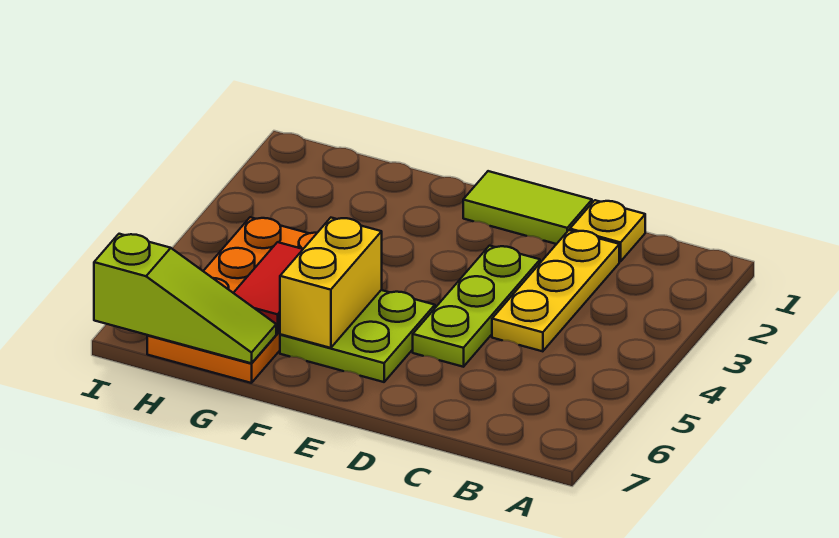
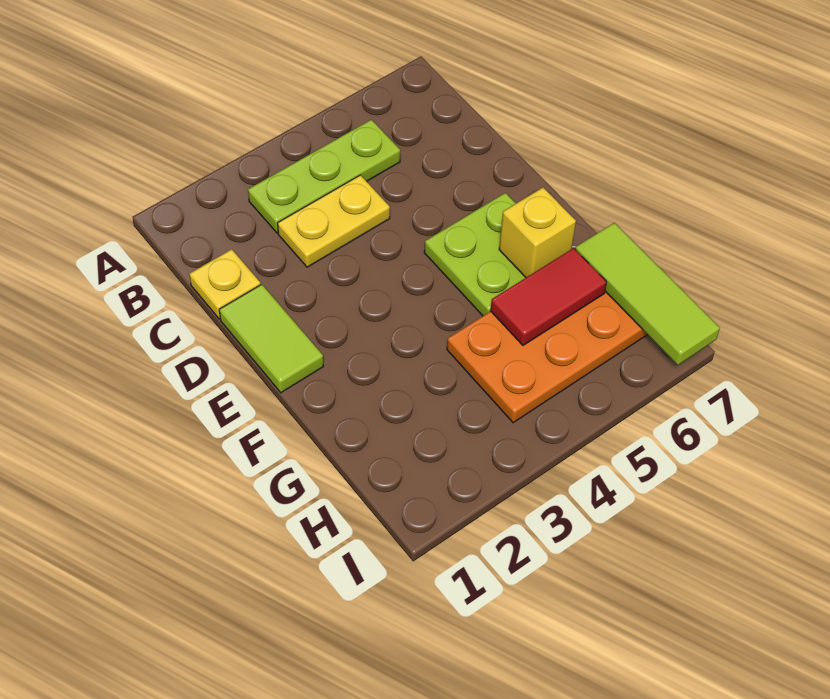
yellow plate C2:C4 level 1 -> yellow plate C3:C4 level 1
lime plate D3:D5 level 1 -> lime plate B3:B5 level 1
yellow brick F5:F6 level 2 -> yellow brick F6 level 2
lime slope G7:I7 level 2 top I -> lime tile G7:I7 level 2

